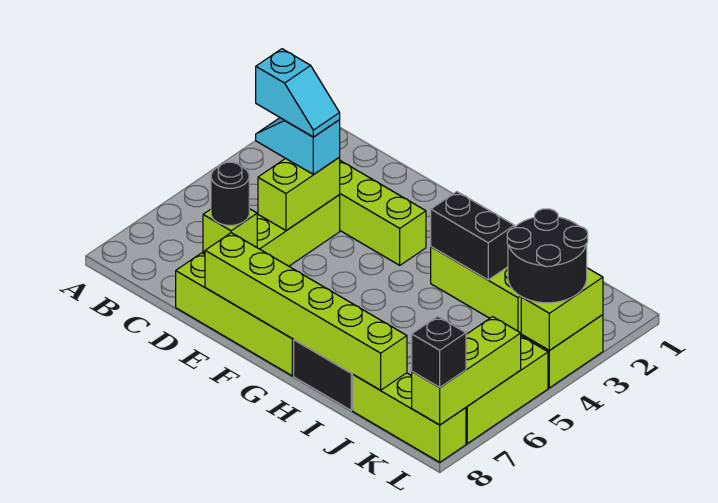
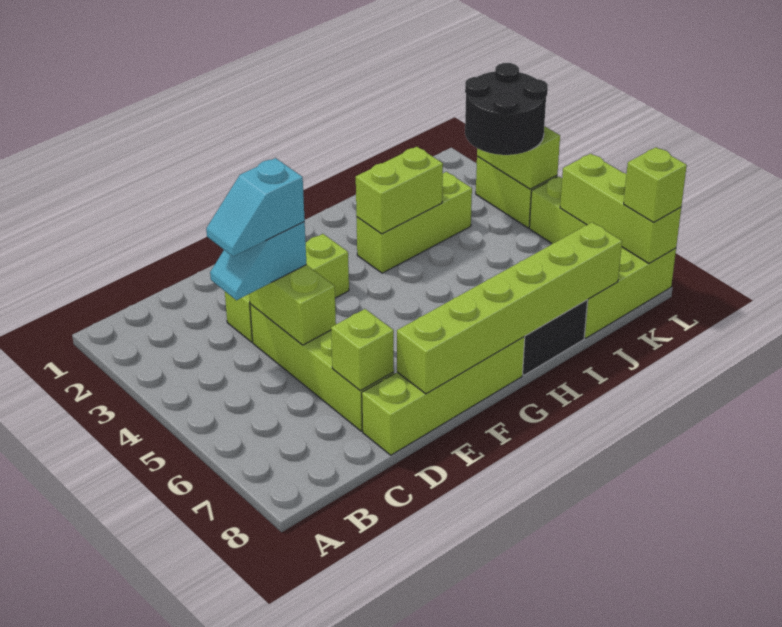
cyan slope C4:D4 level 4 top C -> cyan slope C4:D4 level 4 top D
black round brick D7 level 3 -> none
black brick H3:I3 level 2 -> lime brick H3:I3 level 2
black brick L8 level 3 -> lime brick L8 level 3

